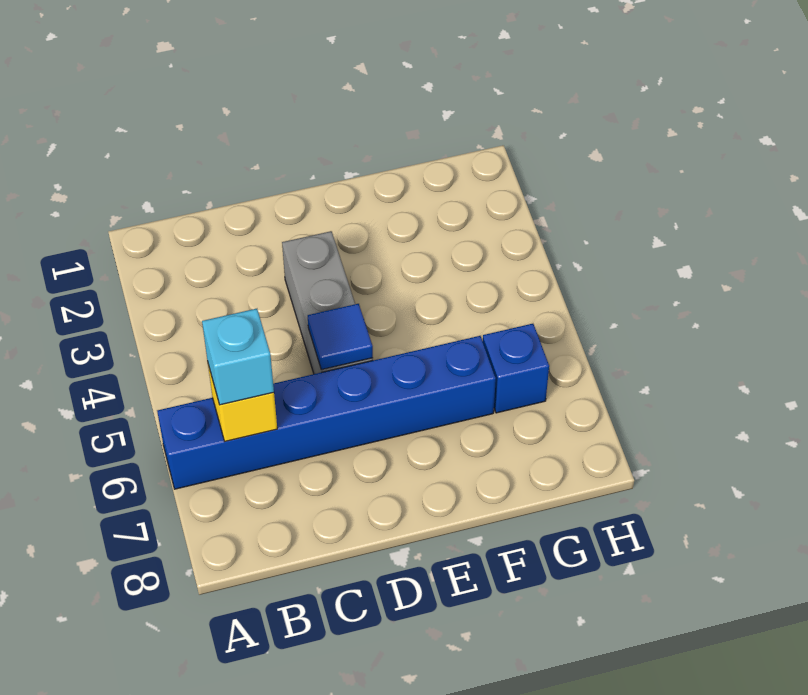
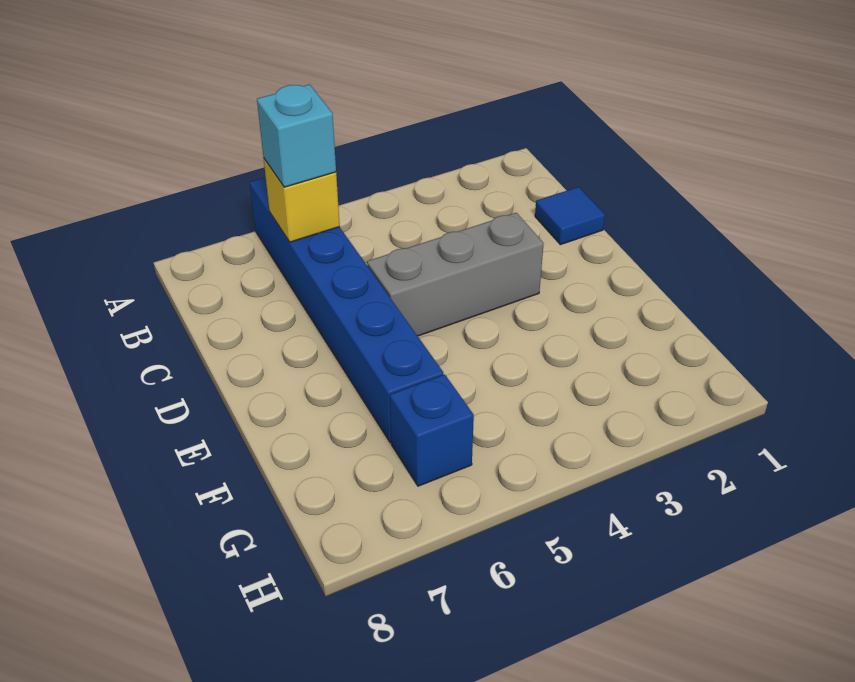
blue tile D5 level 2 -> blue tile C1 level 1

